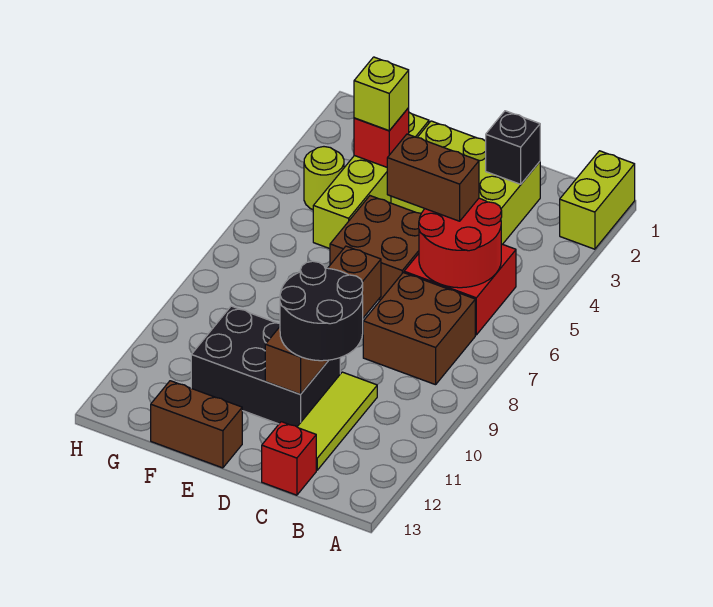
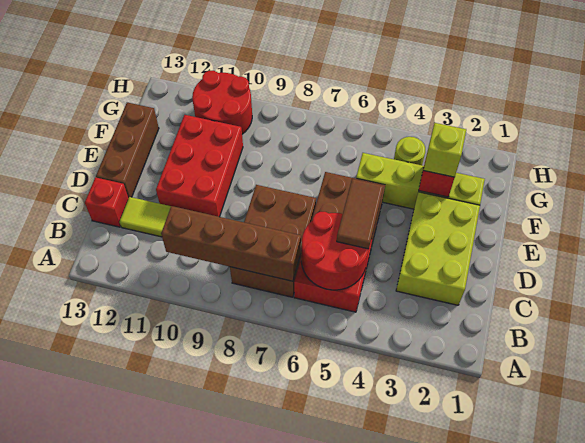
lime brick A1:A2 level 1 -> none
brown brick B7:C8 level 1 -> brown brick B7:D8 level 1
black brick C2 level 2 -> none
brown brick C5:D5 level 3 -> brown tile C5:D5 level 3
black round brick C10:D11 level 3 -> none
brown brick D8:D11 level 2 -> brown brick B7:B10 level 2
black brick D10:F11 level 1 -> red brick D10:F11 level 1
brown brick E13:F13 level 1 -> brown brick D13:F13 level 1
none -> red round brick G10:H11 level 1

